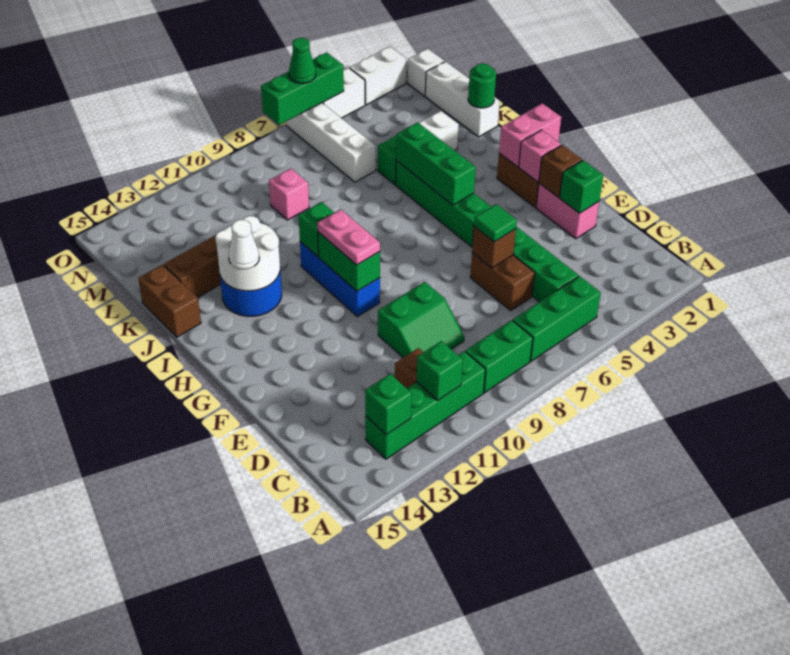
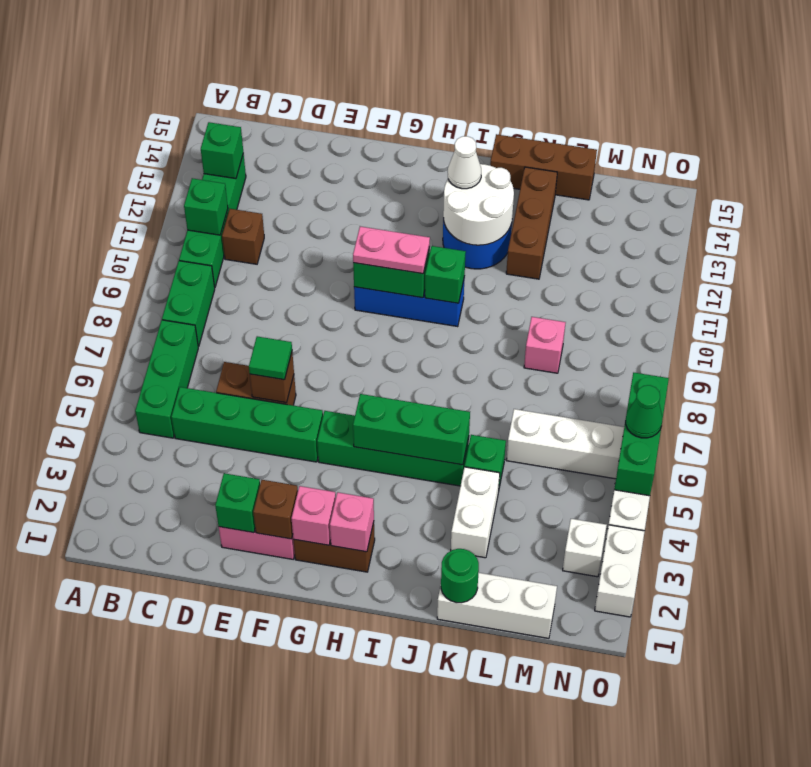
green slope D9:E10 level 1 top E -> none
pink brick H1:H2 level 2 -> pink brick H2 level 2
brown brick J15:K15 level 1 -> brown brick J15:L15 level 1
white brick N1 level 1 -> white brick N3 level 1

